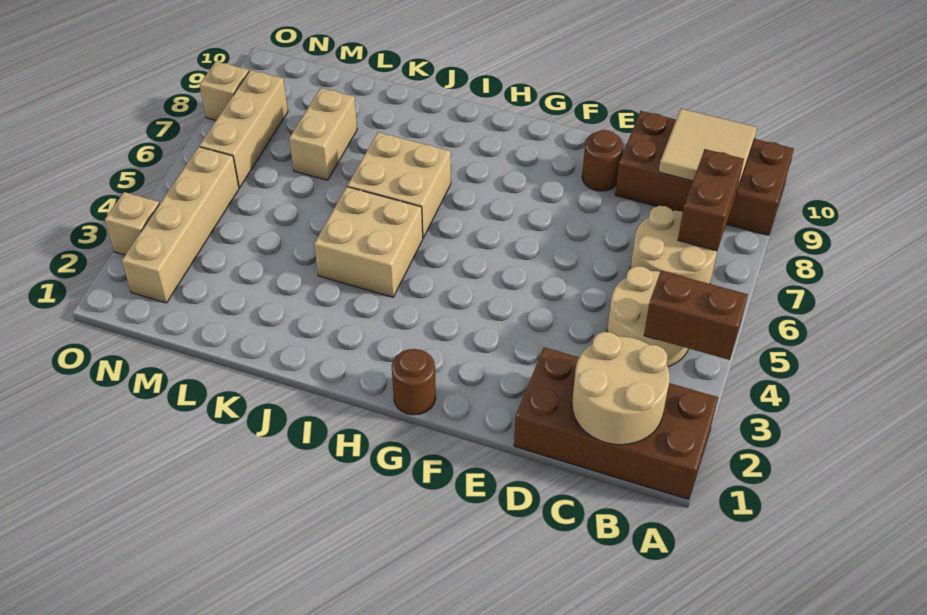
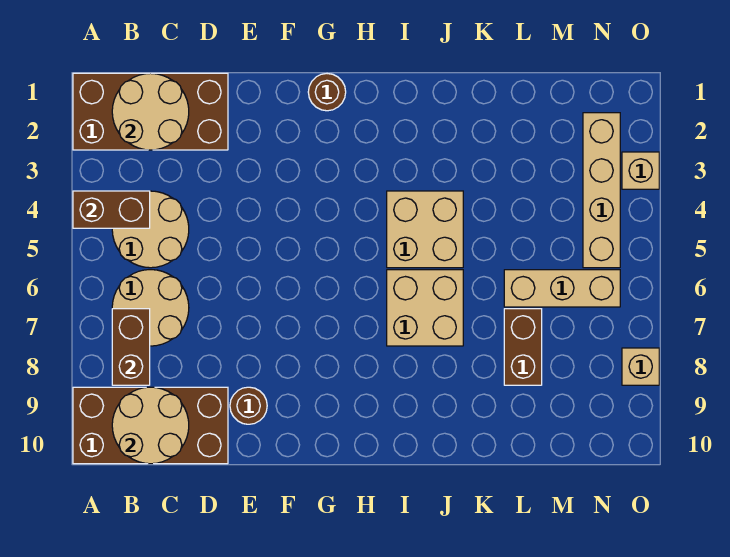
tan tile B9:C10 level 2 -> tan round brick B9:C10 level 2
tan brick L7:L8 level 1 -> brown brick L7:L8 level 1
tan brick N6:N8 level 1 -> tan brick L6:N6 level 1

